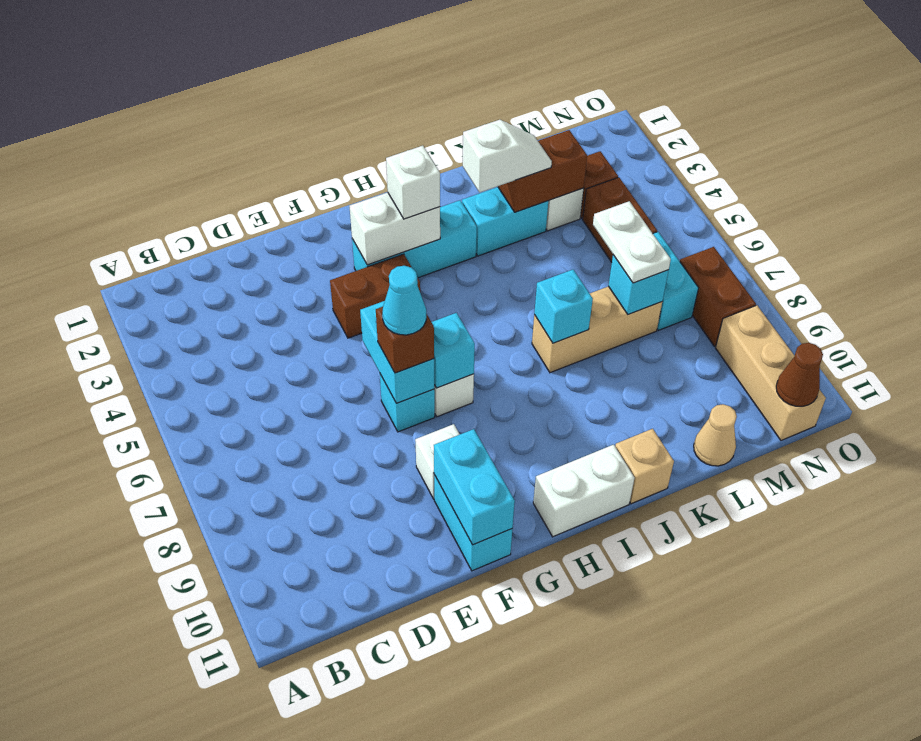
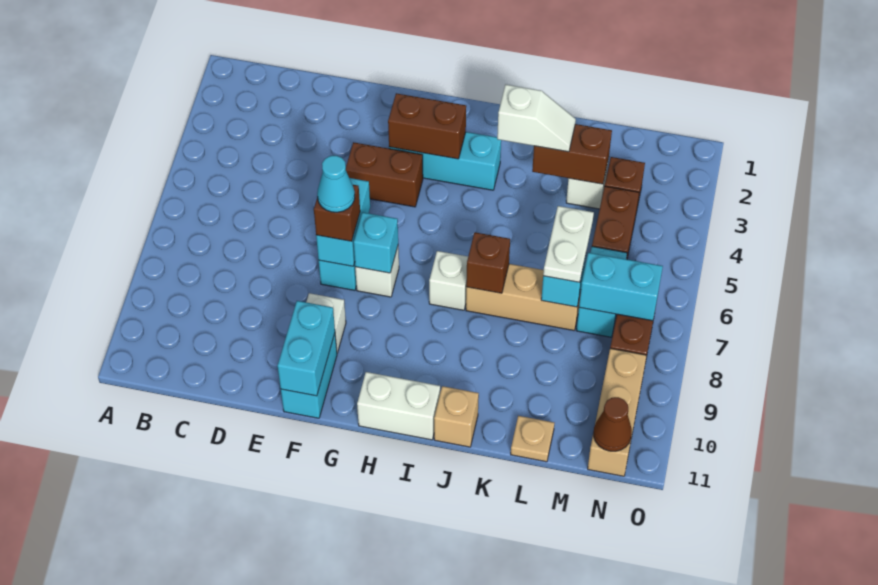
white brick G3:H3 level 2 -> brown brick G3:H3 level 2
white brick H3 level 3 -> white brick I7 level 1
cyan brick J3:K3 level 1 -> cyan brick M7:N7 level 2
cyan brick J7 level 2 -> brown brick J7 level 2
tan cone L11 level 1 -> tan plate L11 level 1

